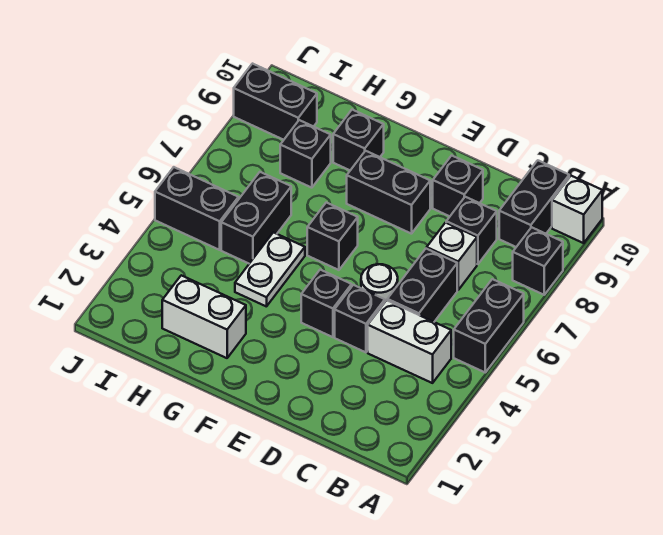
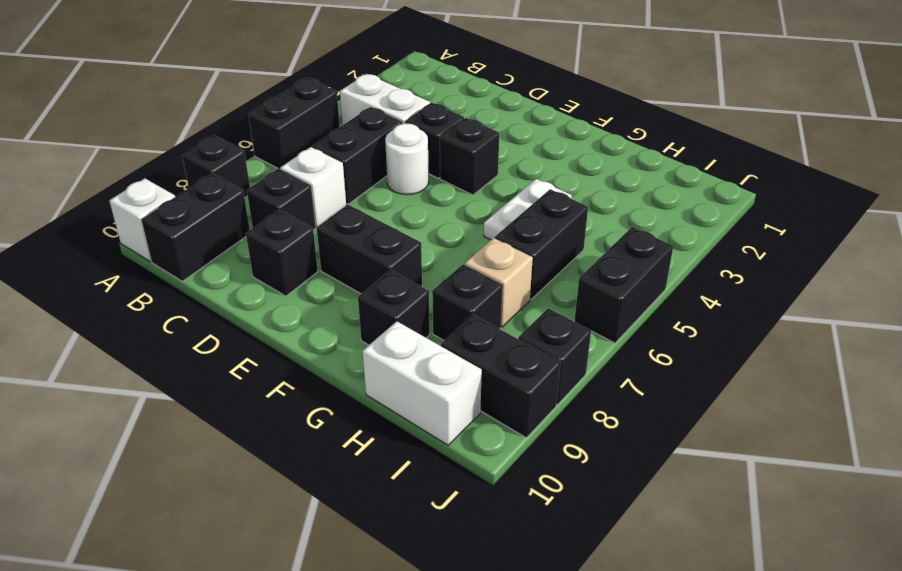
black brick F6 level 1 -> black brick J8 level 1
white brick G2:H2 level 1 -> white brick H10:I10 level 1
none -> tan brick H7 level 1
black brick I5:J5 level 1 -> black brick J5:J6 level 1

